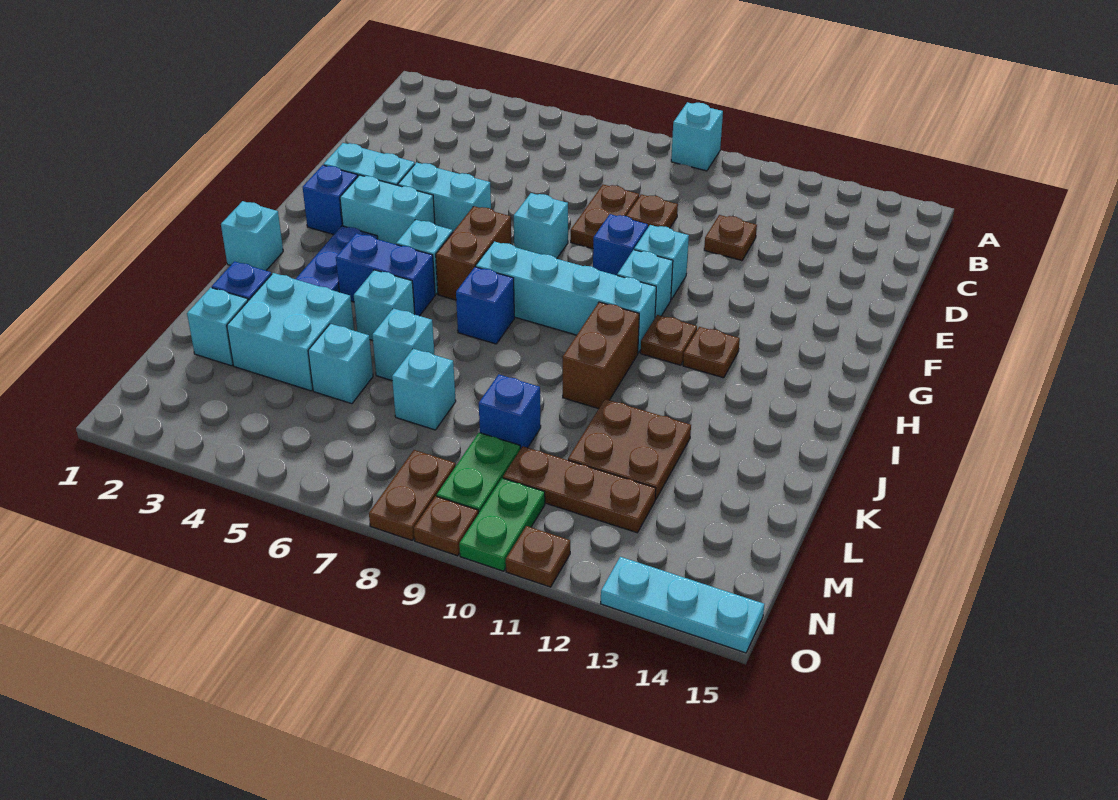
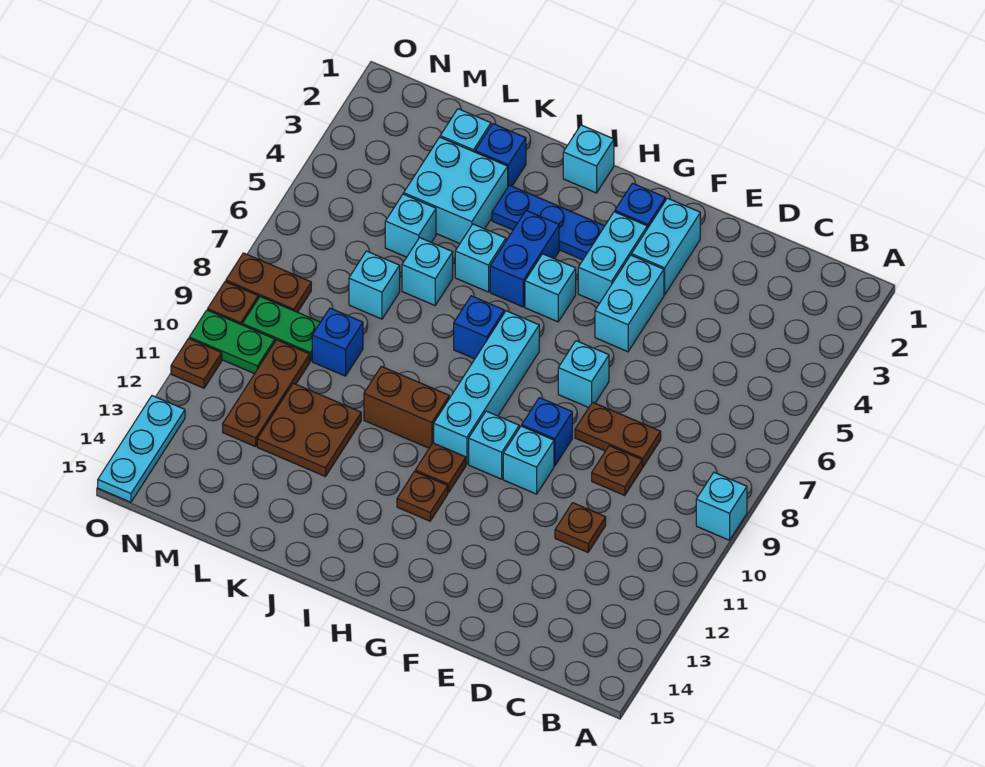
brown brick G6:H6 level 1 -> none

